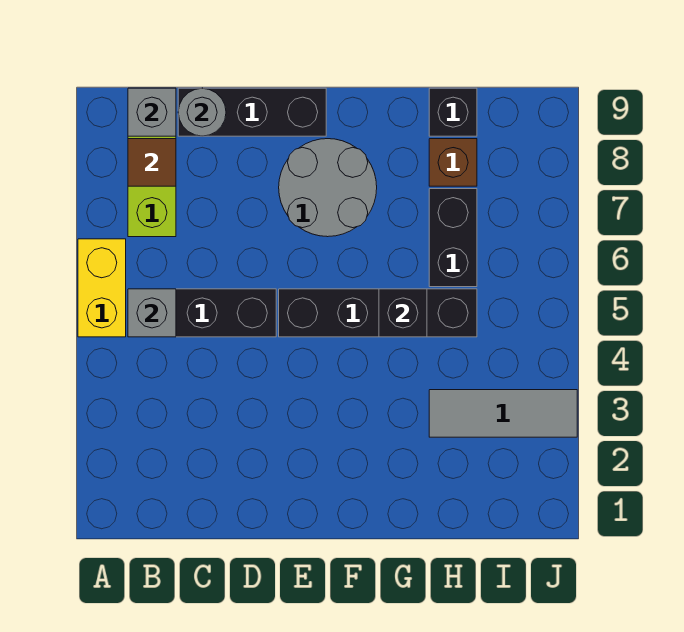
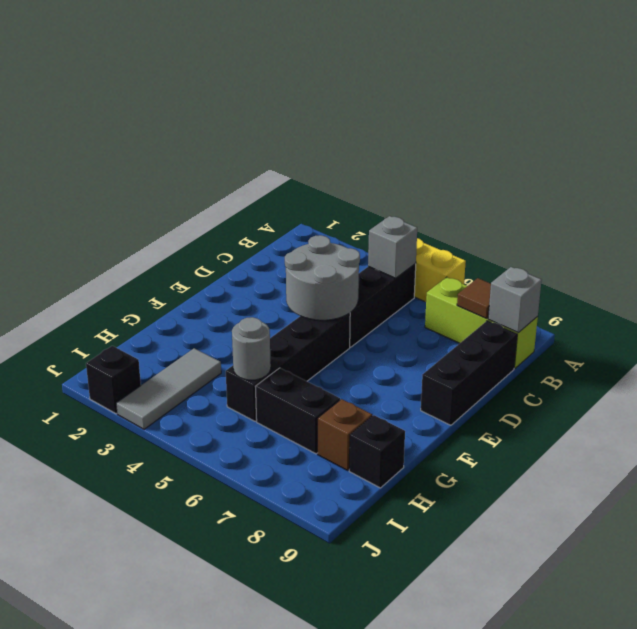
grey round brick C9 level 2 -> grey round brick H5 level 2
grey round brick E7:F8 level 1 -> grey round brick D4:E5 level 2
black brick G5 level 2 -> black brick J2 level 1

